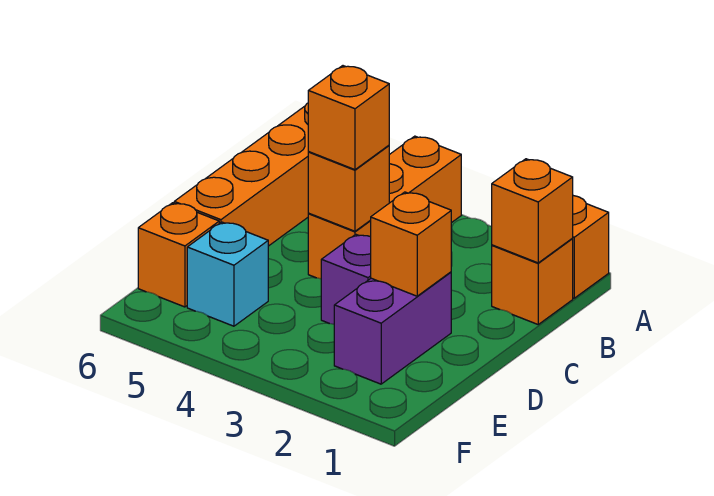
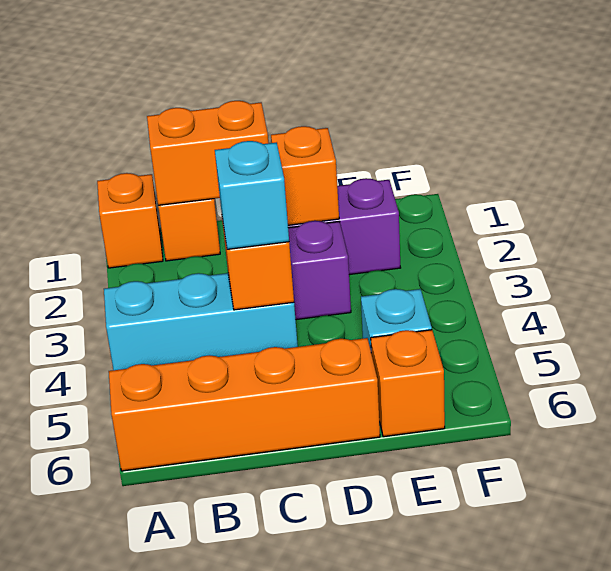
orange brick A4:C4 level 1 -> cyan brick A4:C4 level 1
orange brick B1 level 2 -> orange brick B1:C1 level 2
orange brick C4 level 3 -> cyan brick C4 level 3

